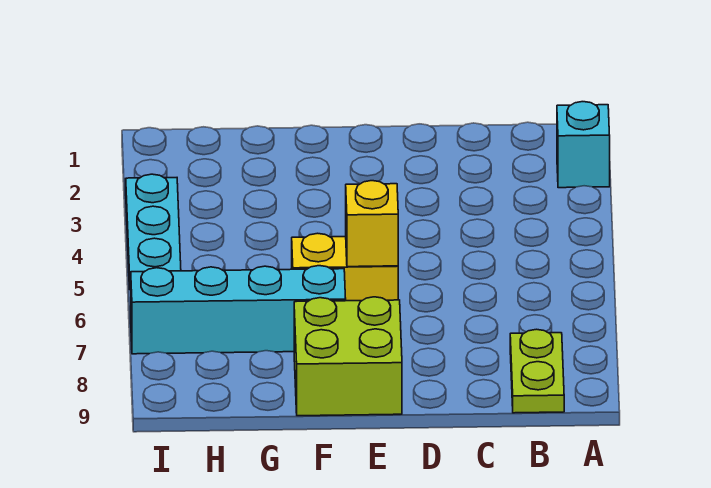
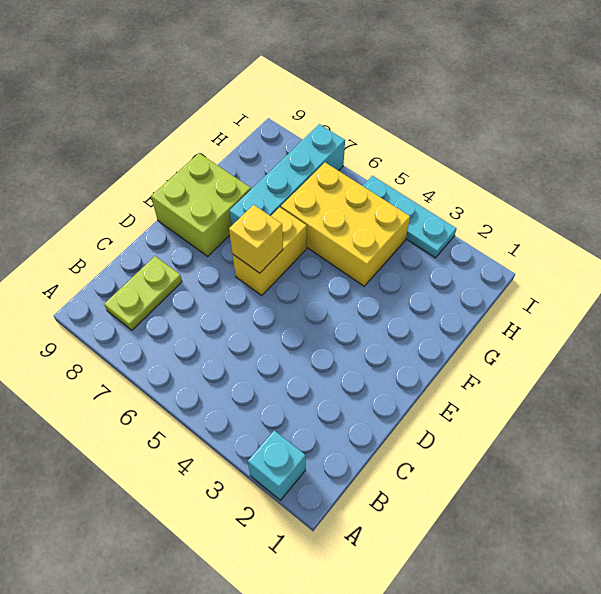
lime plate B8:B9 level 1 -> lime plate B8:C8 level 1
none -> yellow brick G4:H6 level 1

